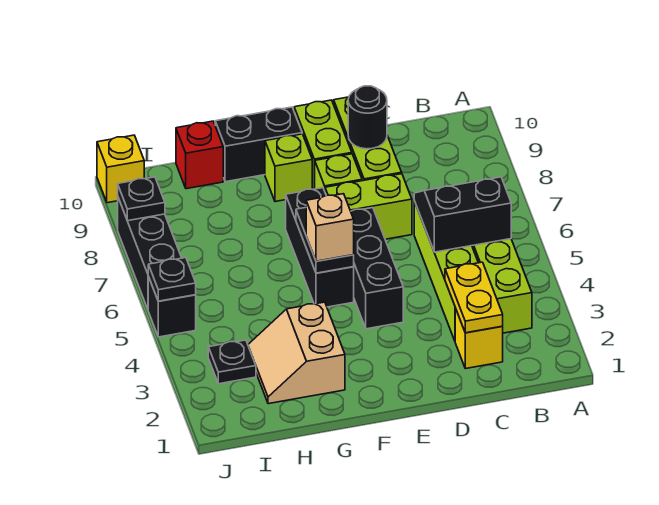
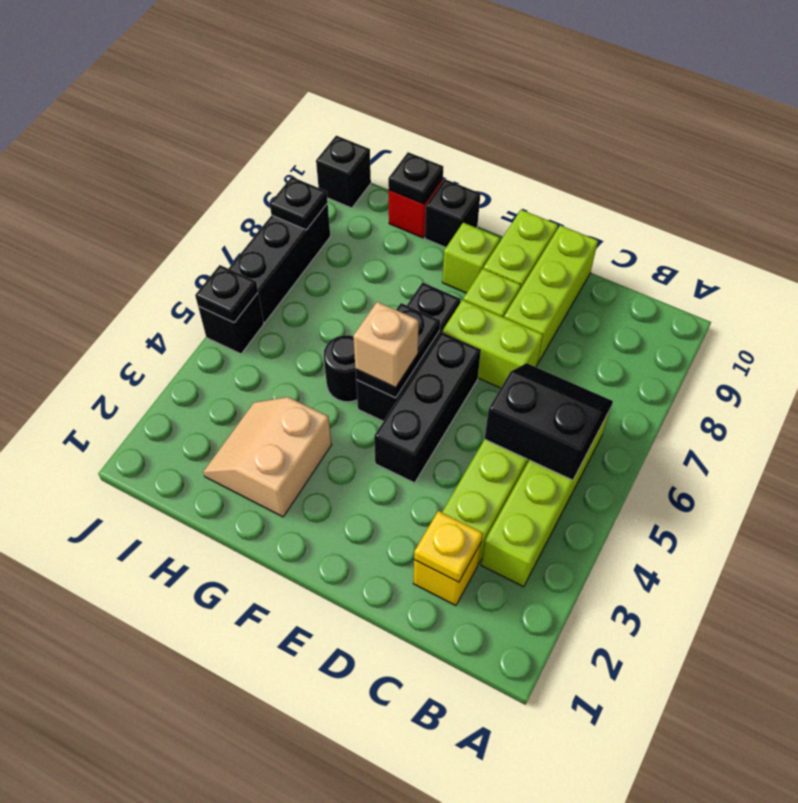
yellow plate C2:C3 level 2 -> yellow plate C2 level 2
black round brick D9 level 2 -> black round brick G5 level 1
black brick F10:G10 level 1 -> black brick G10 level 1
black plate I3 level 1 -> black plate H10 level 2
yellow brick J10 level 1 -> black brick J10 level 1

